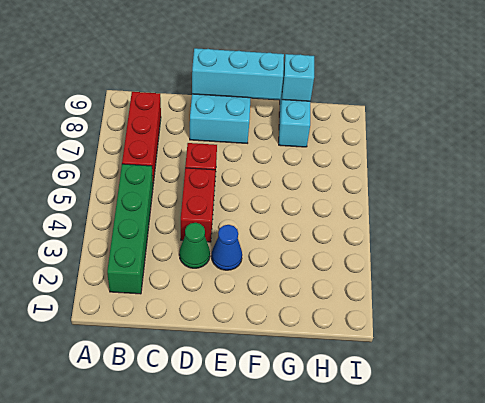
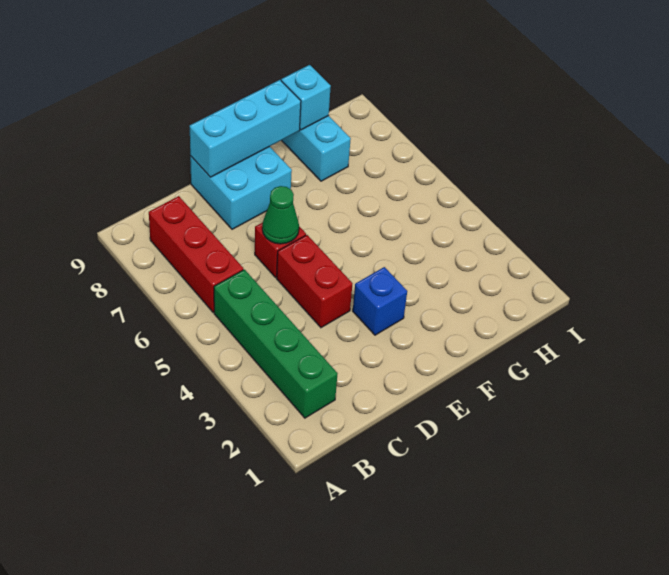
green cone D3 level 1 -> green cone D6 level 2
blue cone E3 level 1 -> blue brick E3 level 1

